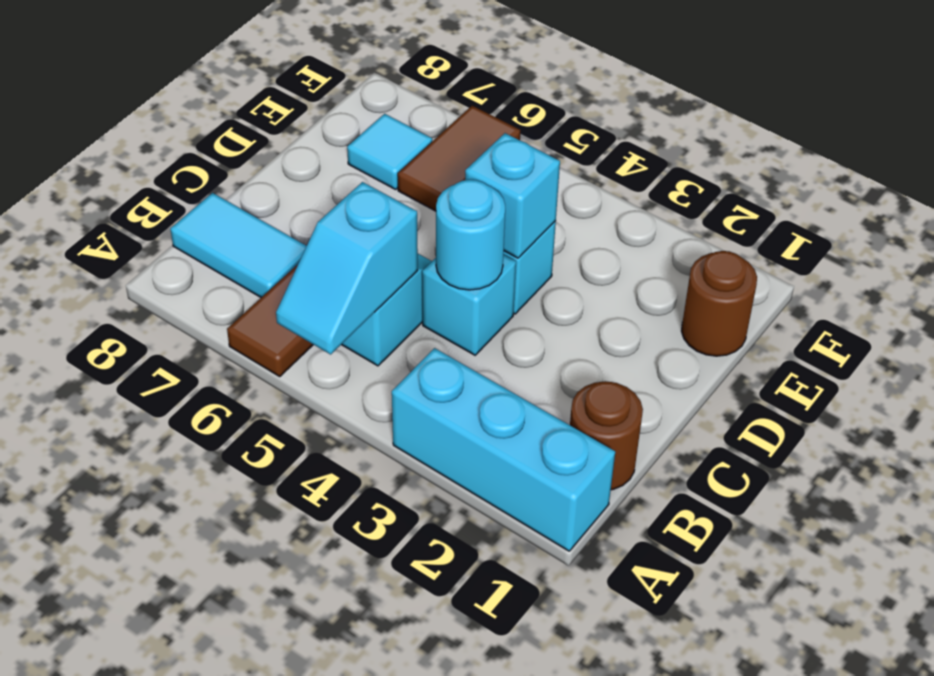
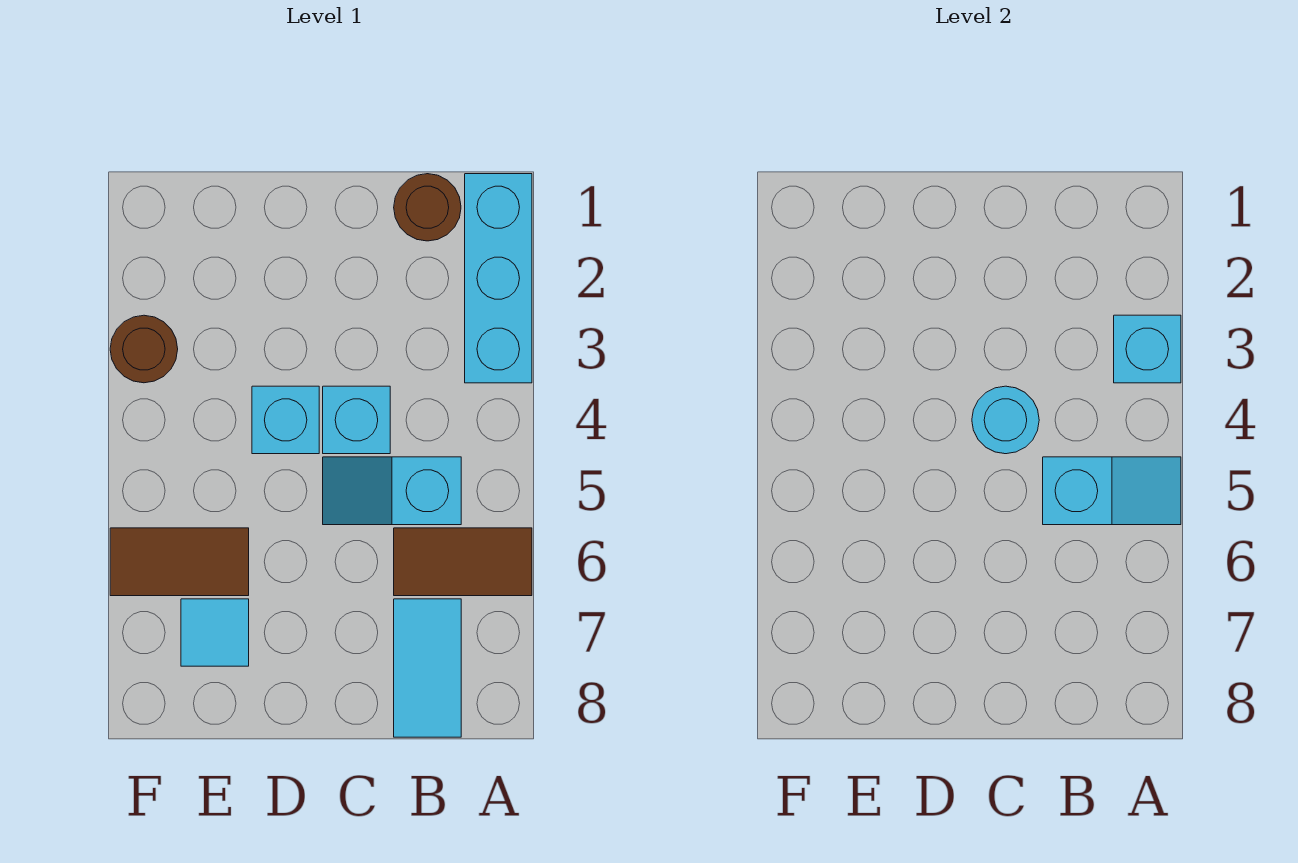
cyan brick D4 level 2 -> cyan brick A3 level 2
brown round brick E1 level 1 -> brown round brick F3 level 1

